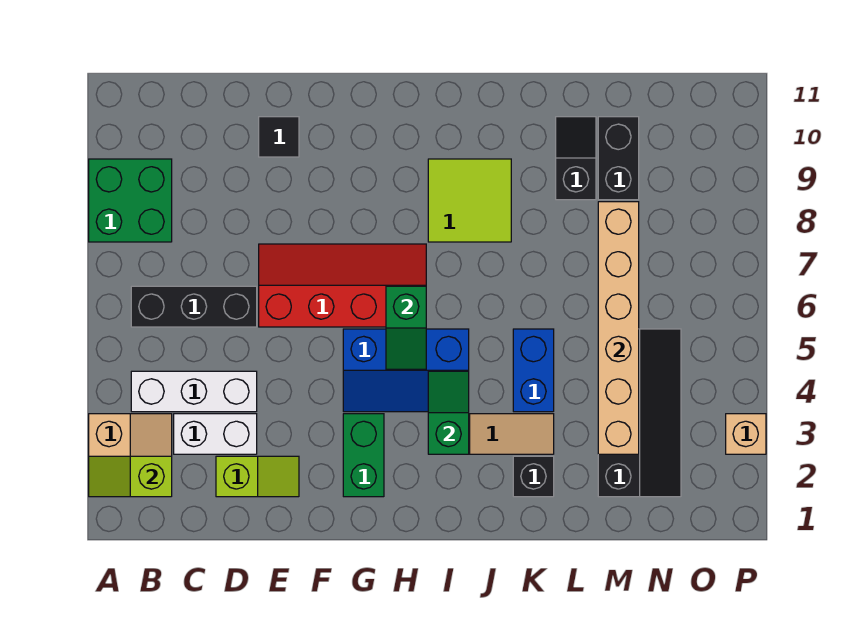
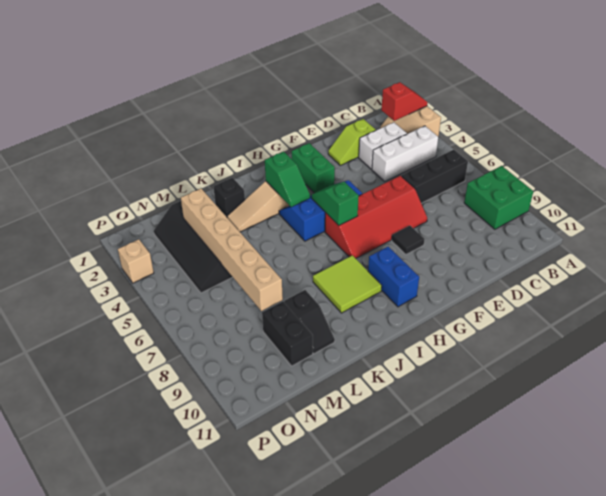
lime slope A2:B2 level 2 top B -> red slope A2:B2 level 2 top B
black tile E10 level 1 -> black tile F8 level 1
blue brick K4:K5 level 1 -> blue brick H9:H10 level 1

